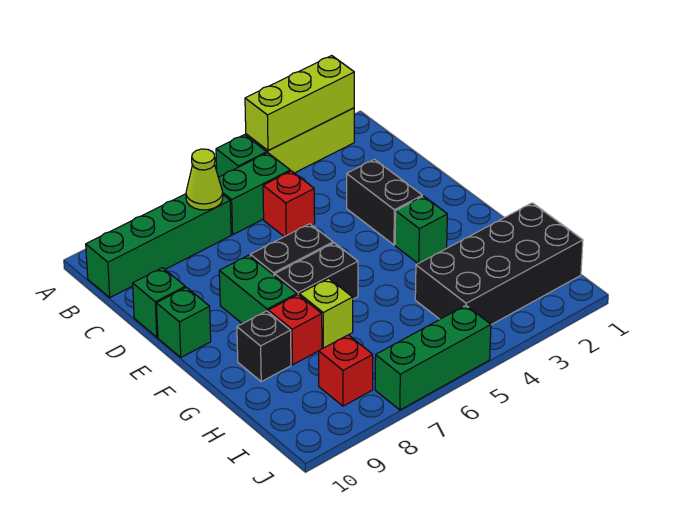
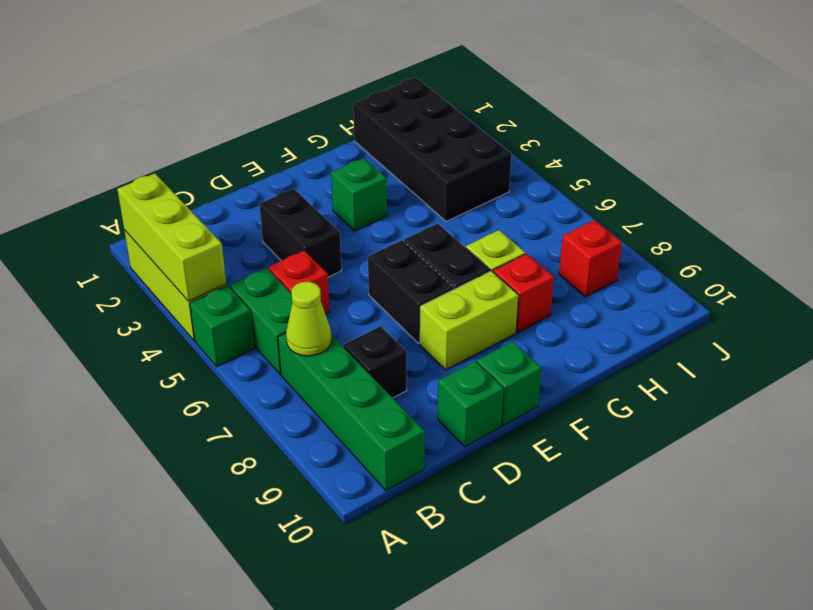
black brick D3:E3 level 1 -> black brick D3:D4 level 1
green brick E8:F8 level 1 -> lime brick E8:F8 level 1
black brick G9 level 1 -> black brick C8 level 1
green brick J5:J7 level 1 -> none

